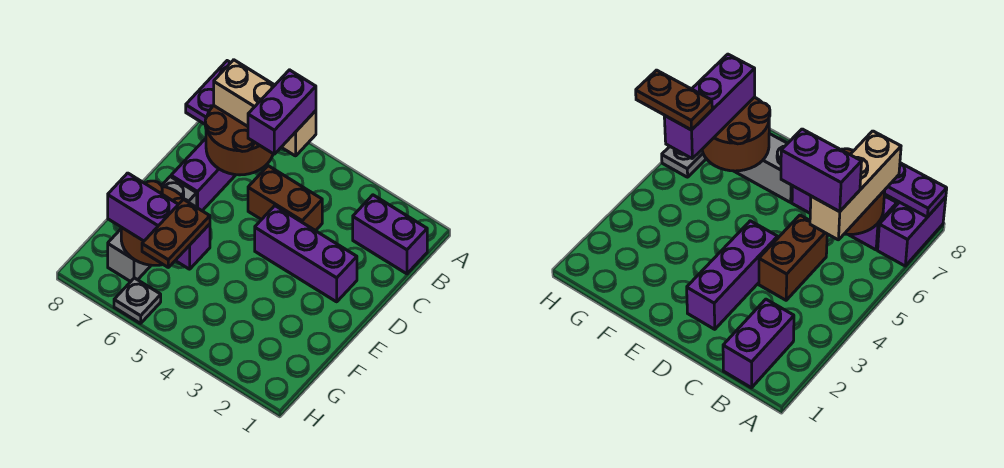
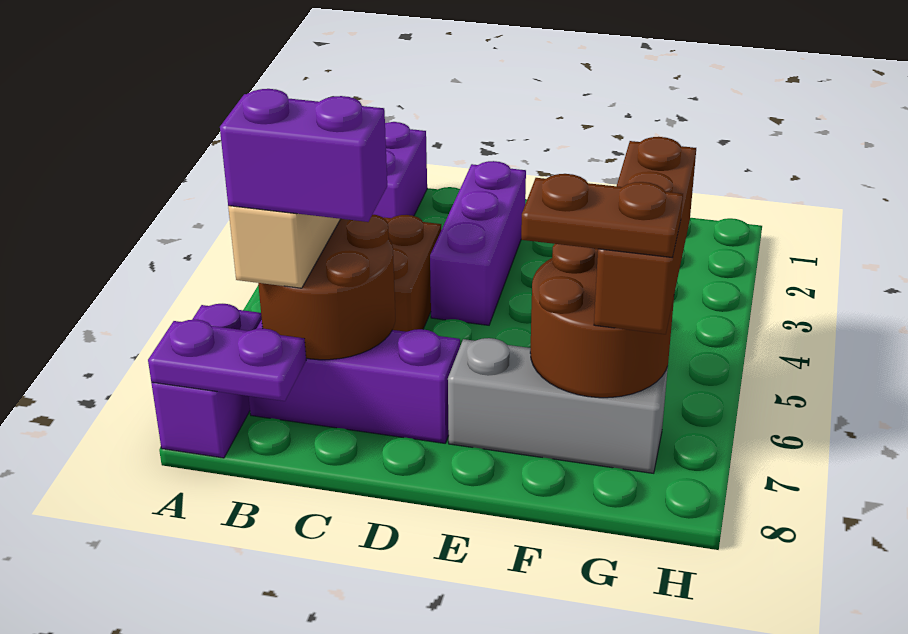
purple brick B5:C5 level 4 -> purple brick B7:C7 level 4
purple brick G5:G7 level 3 -> brown brick G5:G7 level 3
brown plate G5:H5 level 4 -> brown plate F7:G7 level 4
grey plate H6 level 1 -> none

